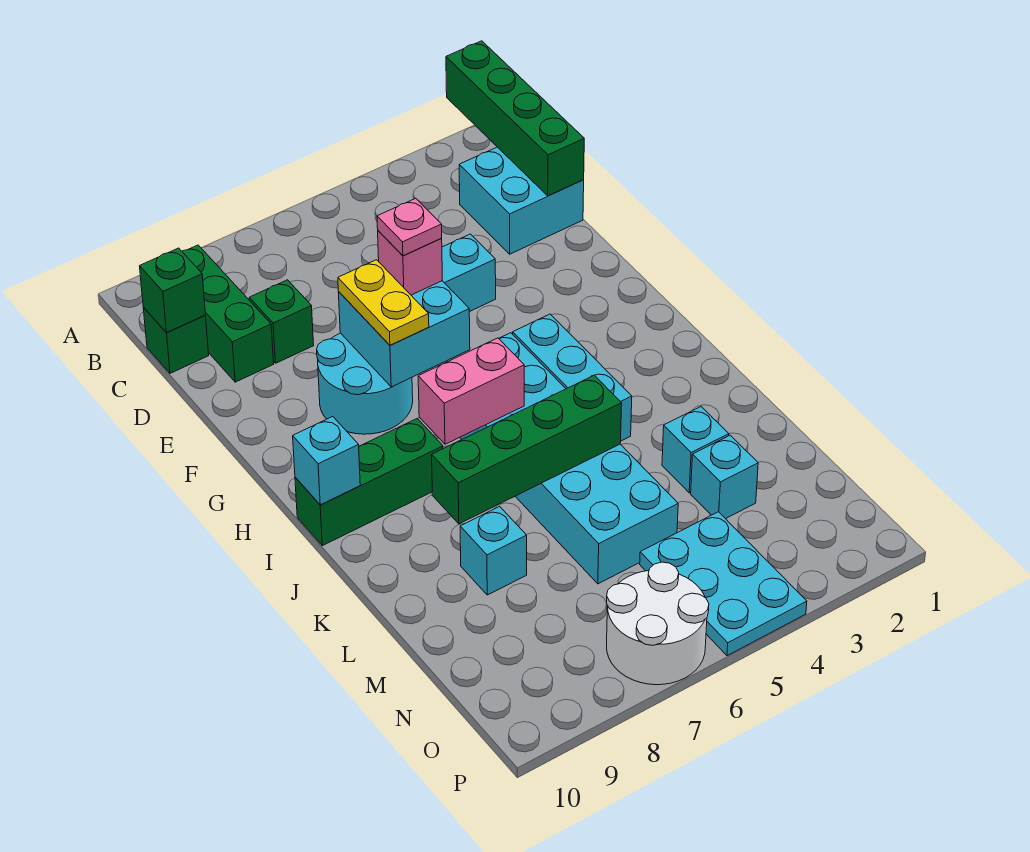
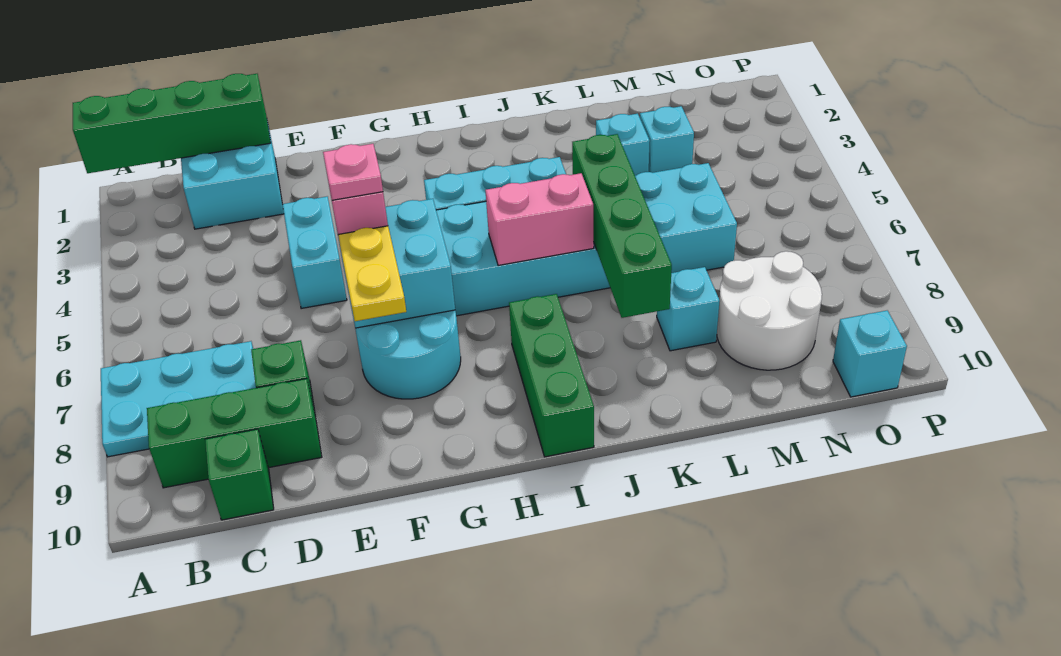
green brick C10 level 2 -> none
yellow plate F7:G7 level 3 -> yellow plate F7:F8 level 3
pink brick I6:I7 level 2 -> pink brick I6:J6 level 2
cyan brick I10 level 2 -> cyan brick O10 level 1
cyan plate N4:P5 level 1 -> cyan plate A7:C8 level 1
white round brick O6:P7 level 1 -> white round brick M8:N9 level 1

